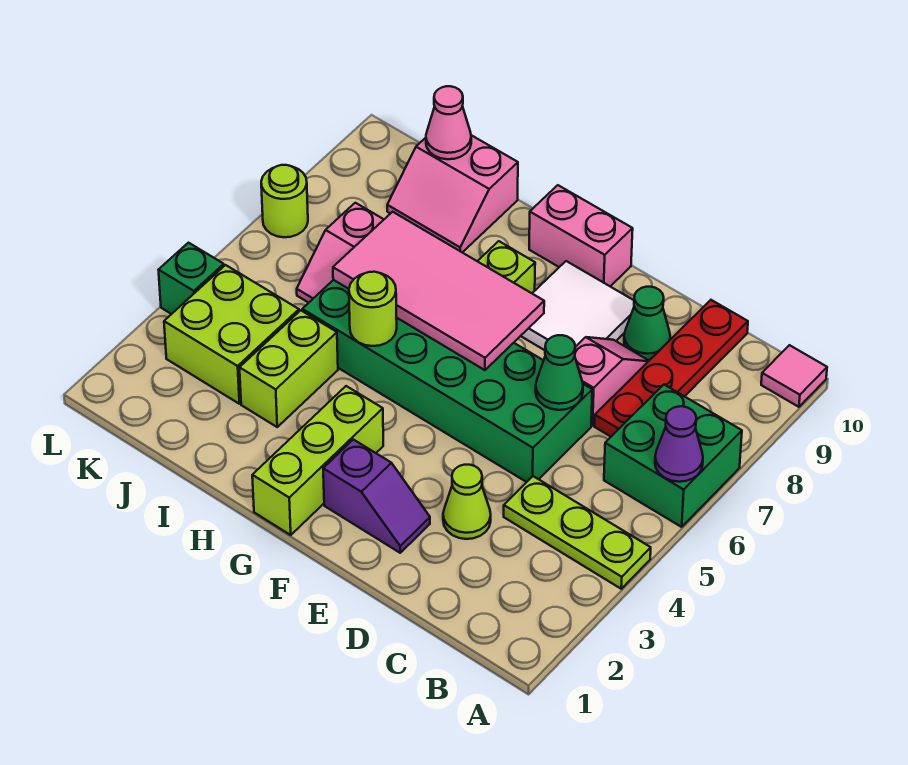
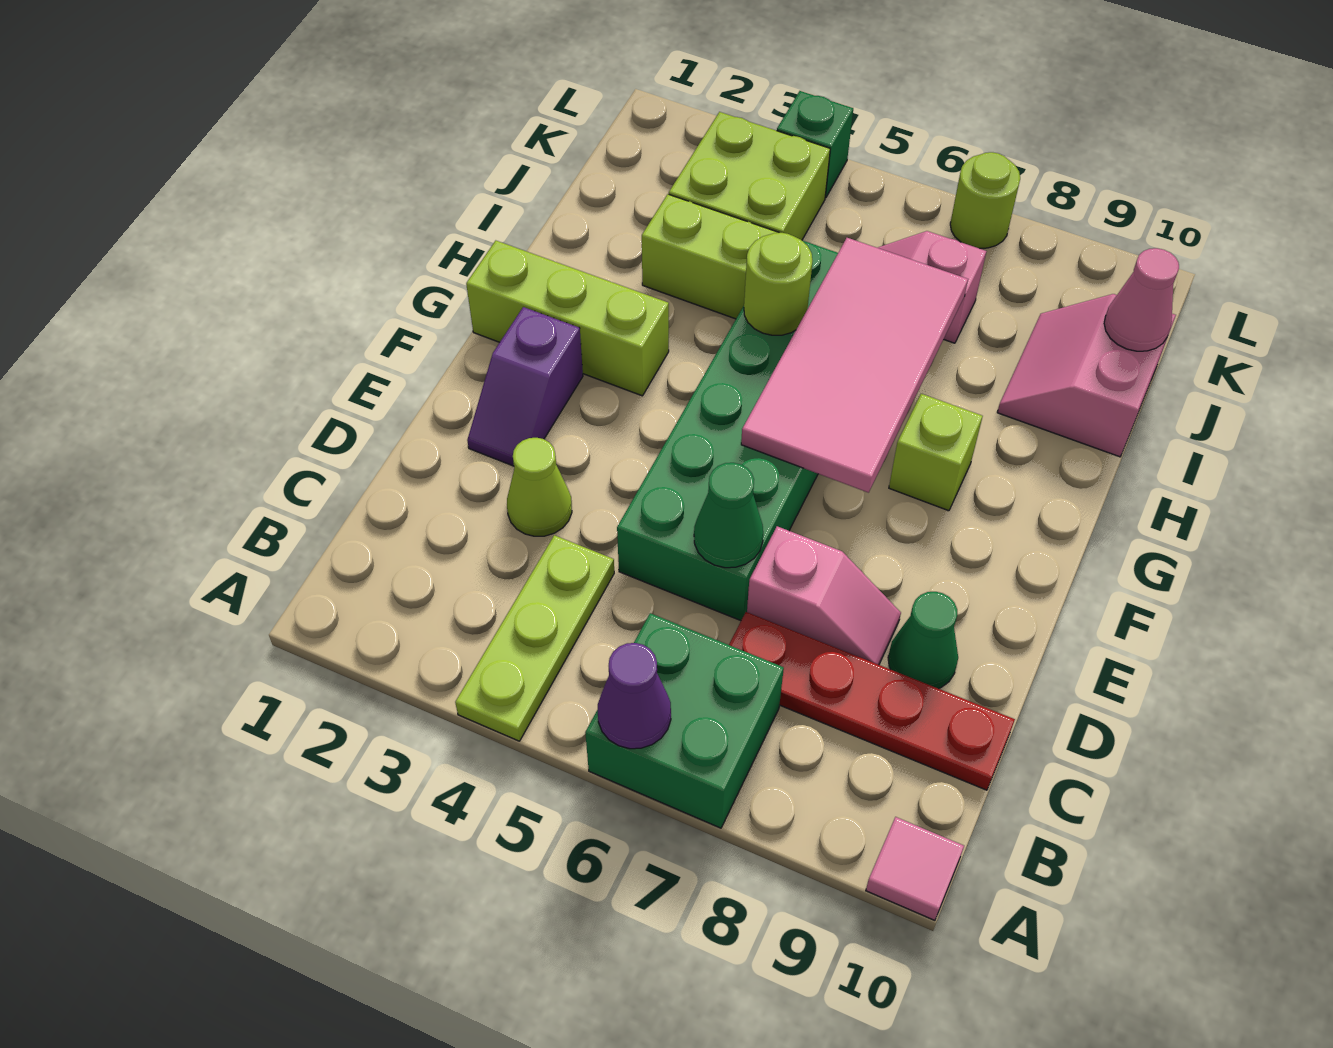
white tile E8:F9 level 1 -> none
pink brick F10:G10 level 1 -> none

